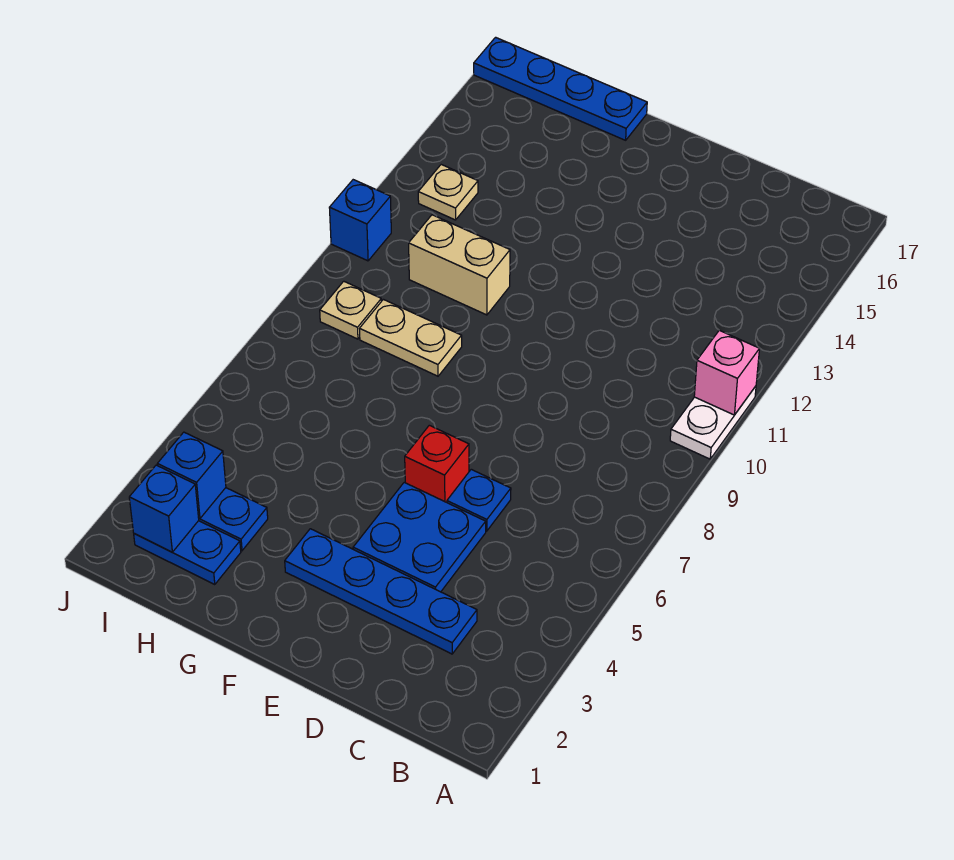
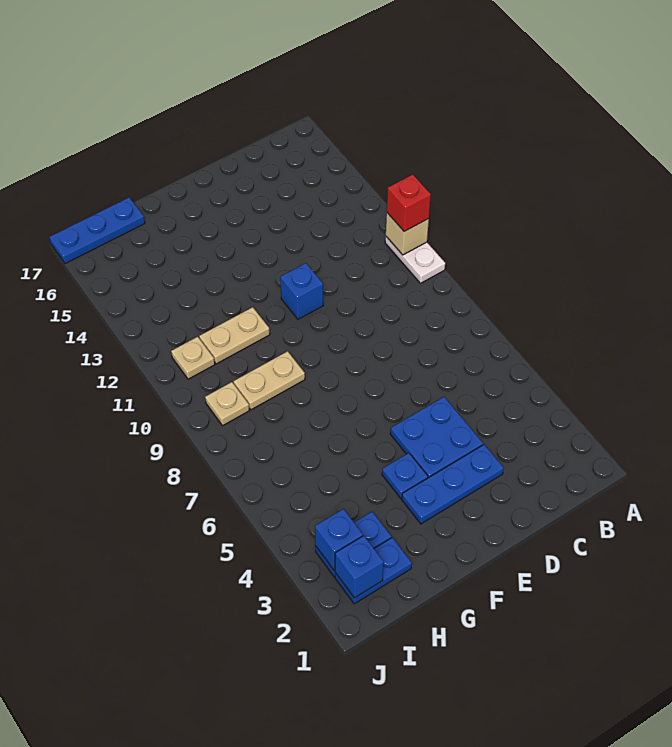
pink brick A11 level 2 -> tan brick A11 level 2
blue plate C3:F3 level 1 -> blue plate D3:F3 level 1
blue plate D6 level 1 -> blue plate F4 level 1
red brick E6 level 1 -> red brick A11 level 3
tan brick G11:H11 level 1 -> tan plate G11:H11 level 1
blue plate G17:J17 level 1 -> blue plate H17:J17 level 1
tan plate I13 level 1 -> tan plate I11 level 1
blue brick J11 level 1 -> blue brick E11 level 1

